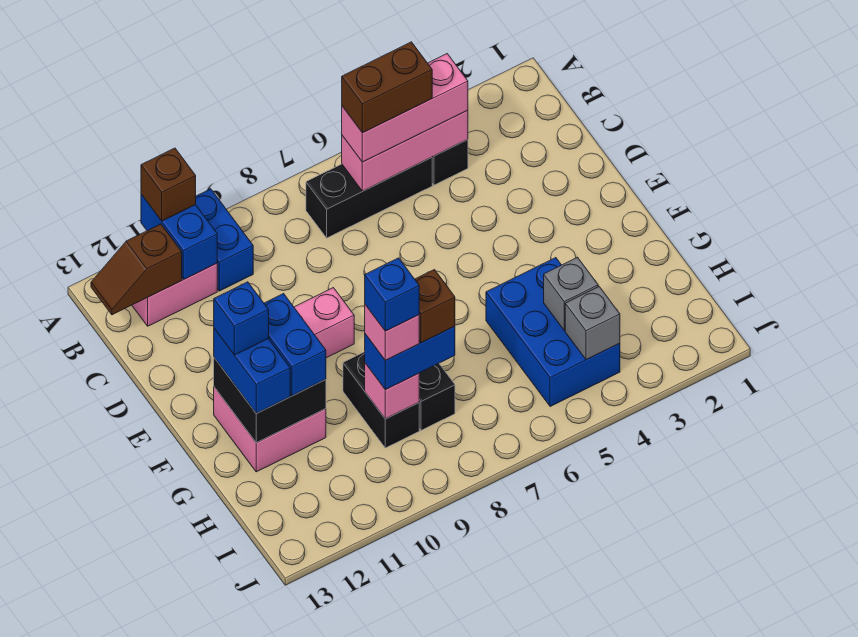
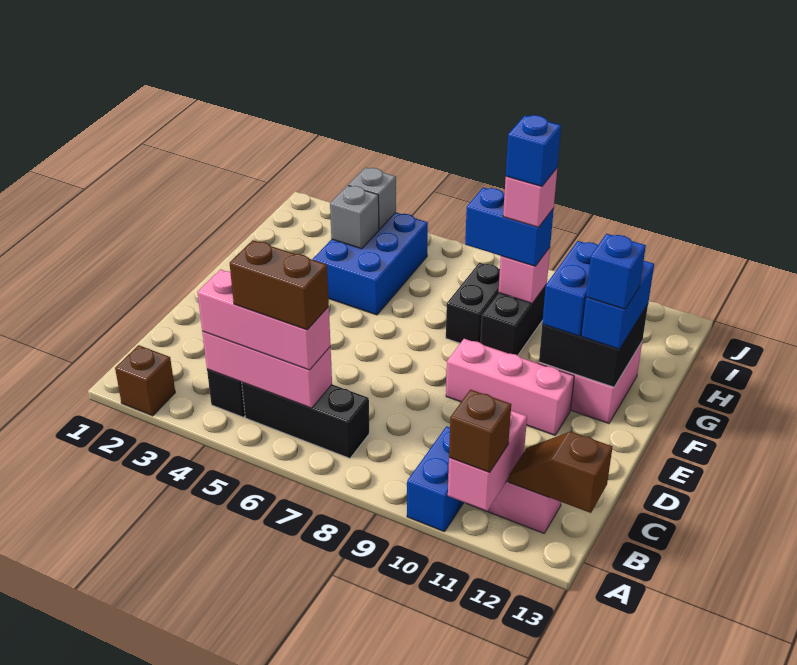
blue brick A11:B11 level 2 -> pink brick A11:B11 level 2
brown slope B12:B13 level 2 top 12 -> brown slope B12:B13 level 2 top 13
brown brick H8 level 4 -> brown brick A2 level 1

